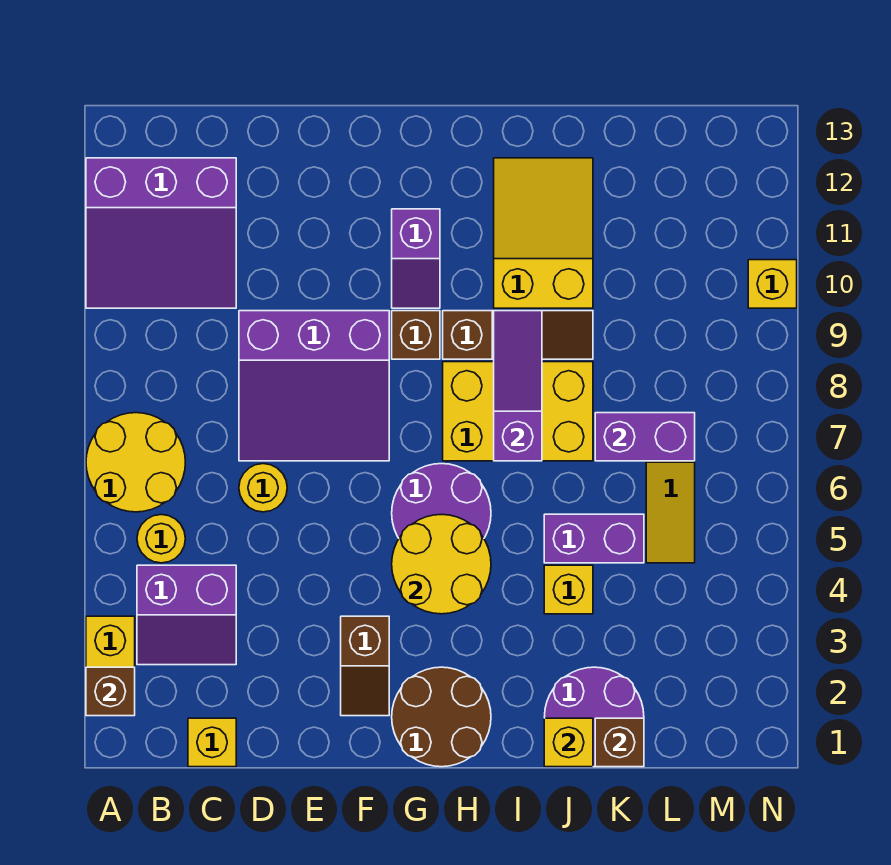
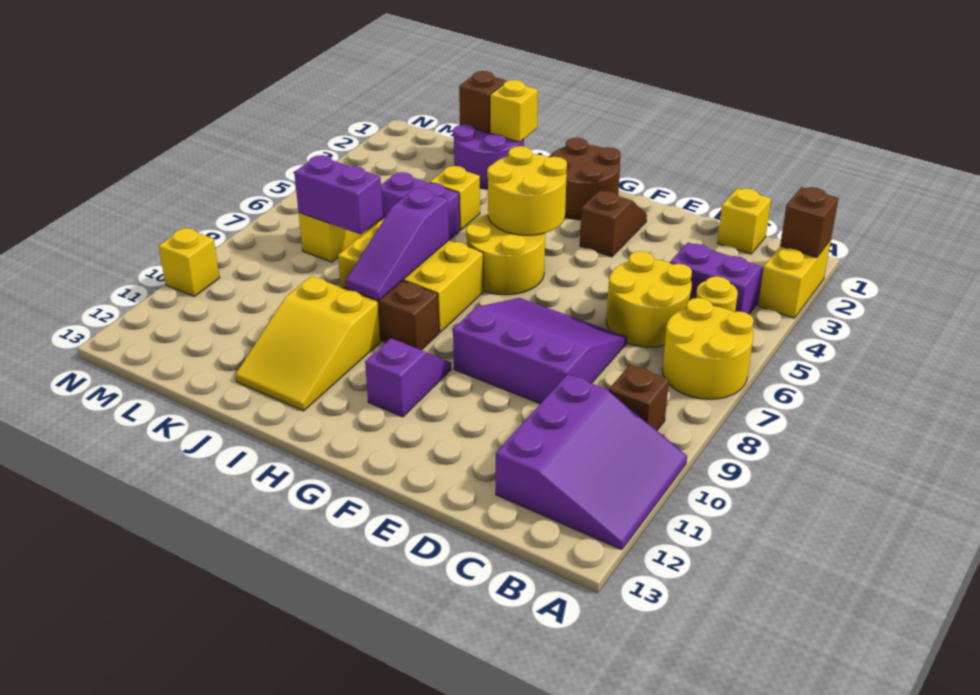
purple slope A10:C12 level 1 top 12 -> purple slope A10:C12 level 1 top C
yellow round brick D6 level 1 -> yellow round brick C5:D6 level 1
purple round brick G5:H6 level 1 -> yellow round brick G5:H6 level 1
brown brick G9 level 1 -> brown brick B9 level 1

